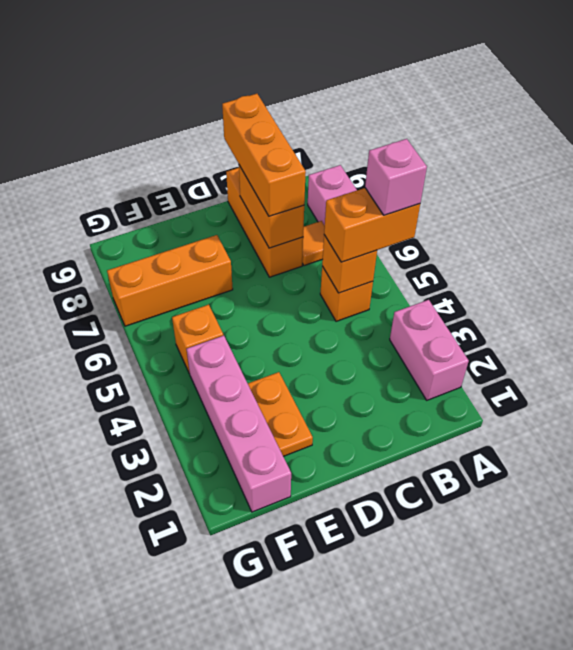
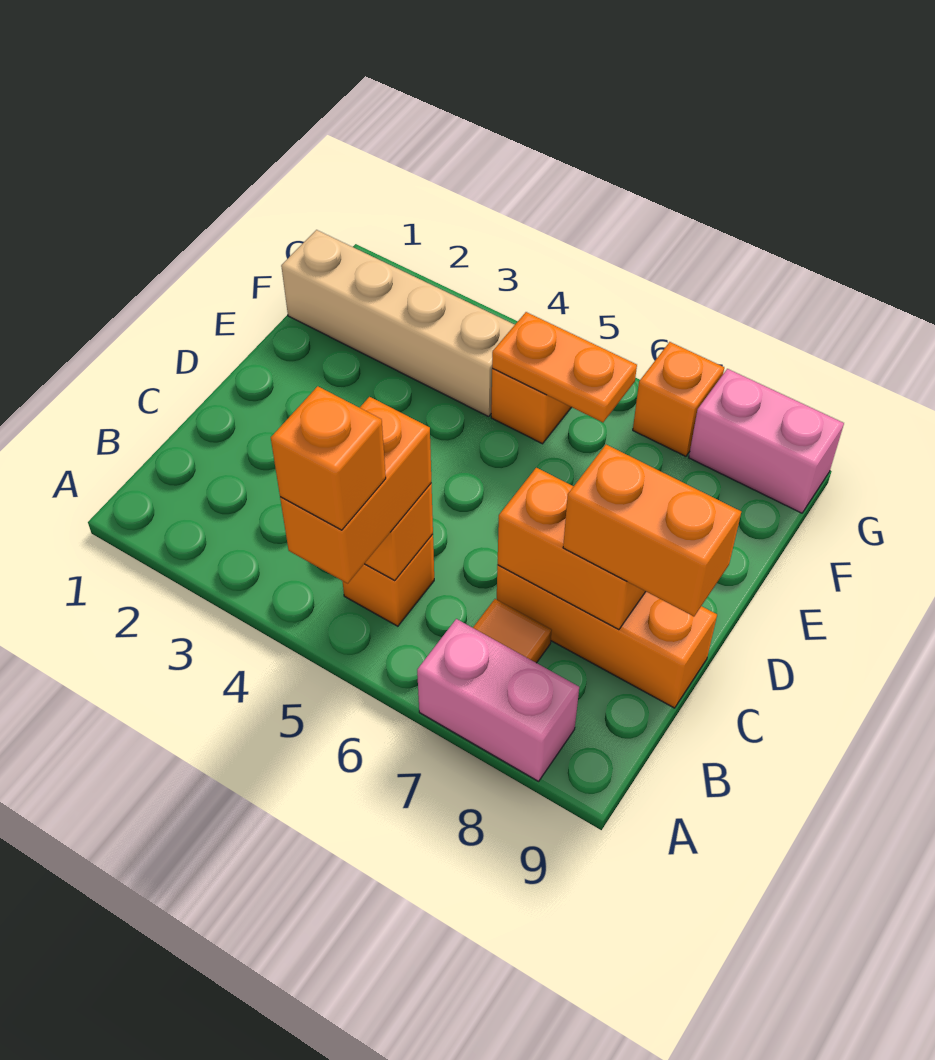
pink brick A2:A3 level 1 -> pink brick G8:G9 level 1
pink brick A5 level 4 -> orange brick A5 level 4
orange brick C7:C9 level 3 -> orange brick C8:C9 level 3
orange plate E2:E3 level 1 -> orange plate F5:F6 level 2
orange brick E7:G7 level 1 -> orange brick G7 level 1
pink brick F1:F4 level 1 -> tan brick F1:F4 level 1

